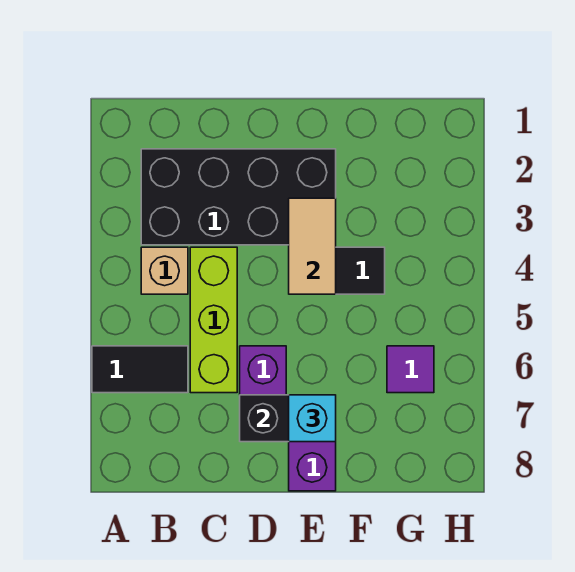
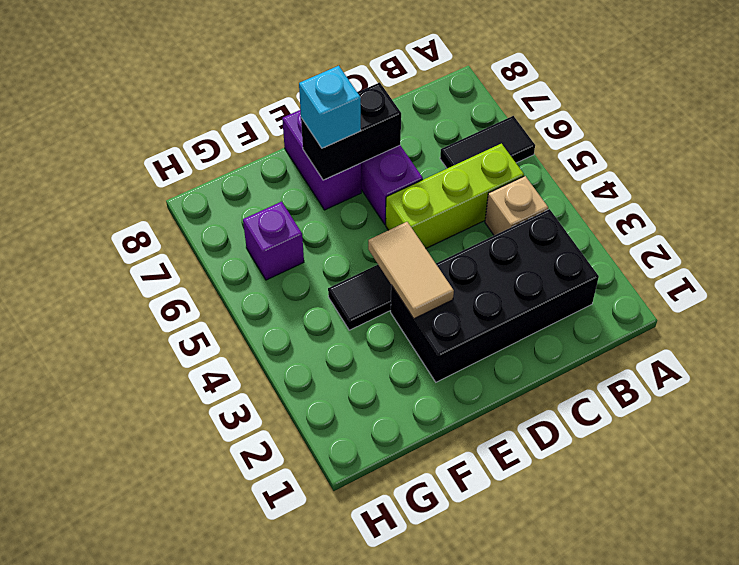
lime brick C4:C6 level 1 -> lime brick B5:D5 level 1
purple tile G6 level 1 -> purple brick G6 level 1

